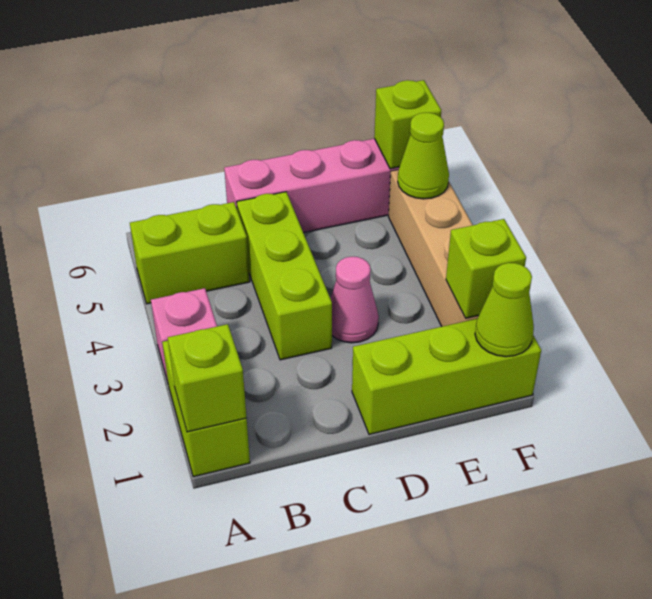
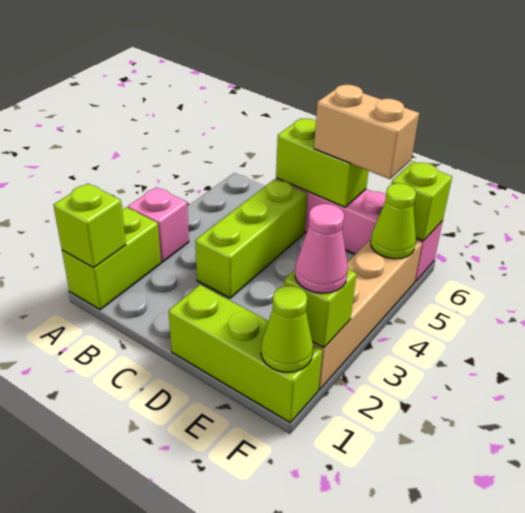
lime brick A5:B5 level 1 -> lime brick C6:D6 level 2
pink cone D3 level 1 -> pink cone F2 level 3
none -> tan brick D6:E6 level 3

